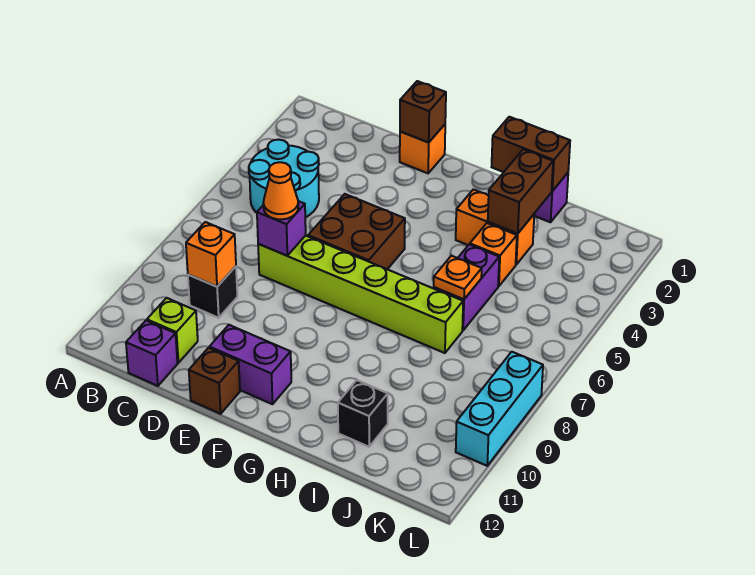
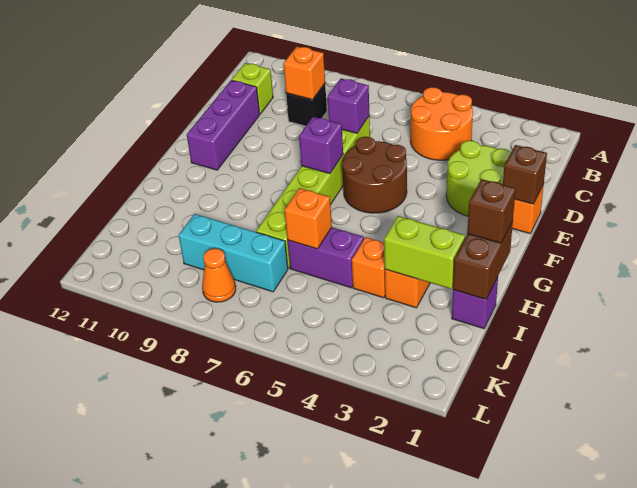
cyan round brick B4:C5 level 1 -> orange round brick B4:C5 level 1
purple brick C12 level 1 -> purple brick F7 level 2
none -> lime round brick D2:E3 level 1
orange cone D7 level 3 -> orange cone K8 level 1
brown brick E5:F6 level 1 -> brown round brick E5:F6 level 1
purple brick E11:F11 level 1 -> purple brick D11:F11 level 1
brown brick E12 level 1 -> brown brick H1 level 3
brown brick I2:I3 level 2 -> lime brick I2:I3 level 2
orange plate I6 level 2 -> orange brick I6 level 2
black brick I11 level 1 -> none
cyan brick L8:L10 level 1 -> cyan brick J7:J9 level 1

